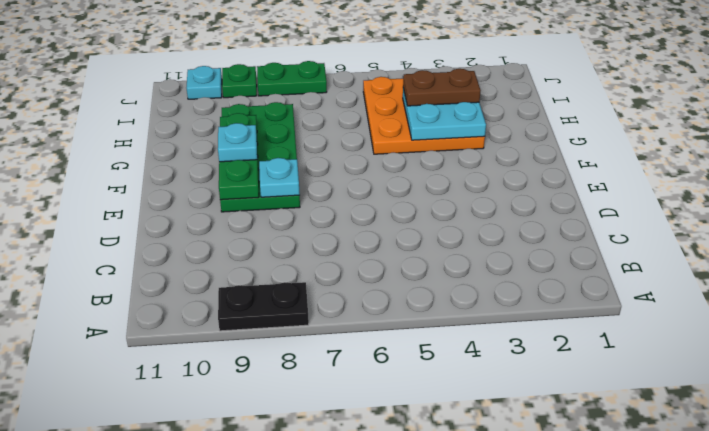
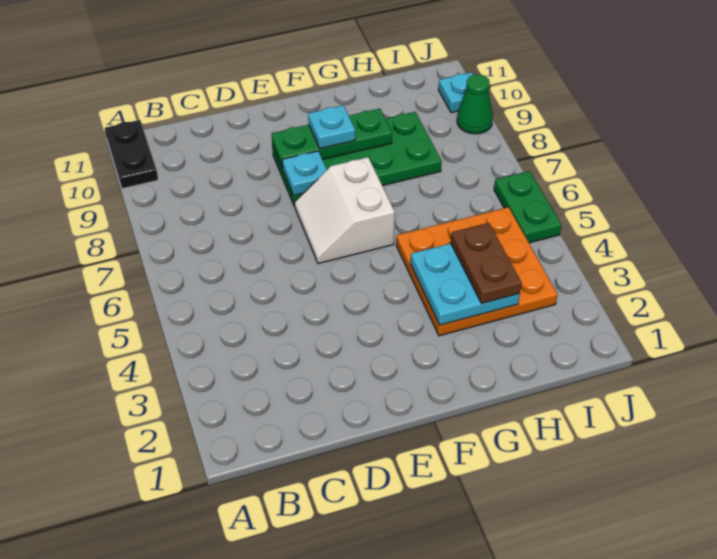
black plate A8:A9 level 1 -> black plate A10:A11 level 1
none -> white slope E6:F7 level 1 top F
green plate J7:J8 level 1 -> green plate J5:J6 level 1
green plate J9 level 1 -> green cone J9 level 1

